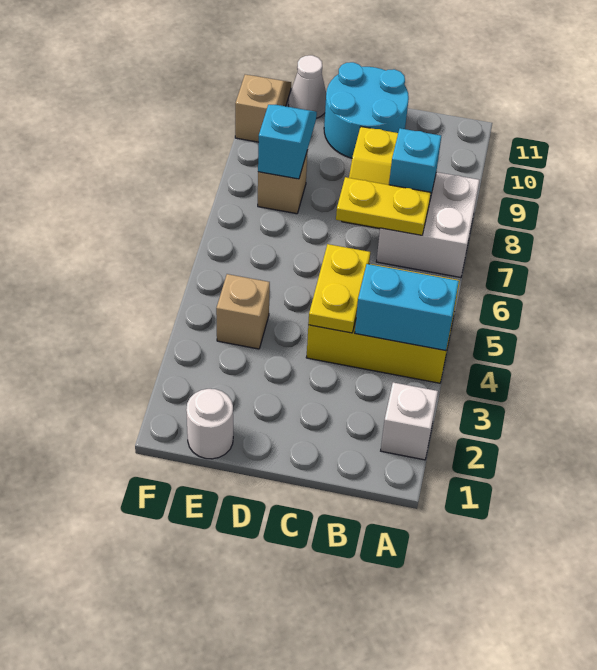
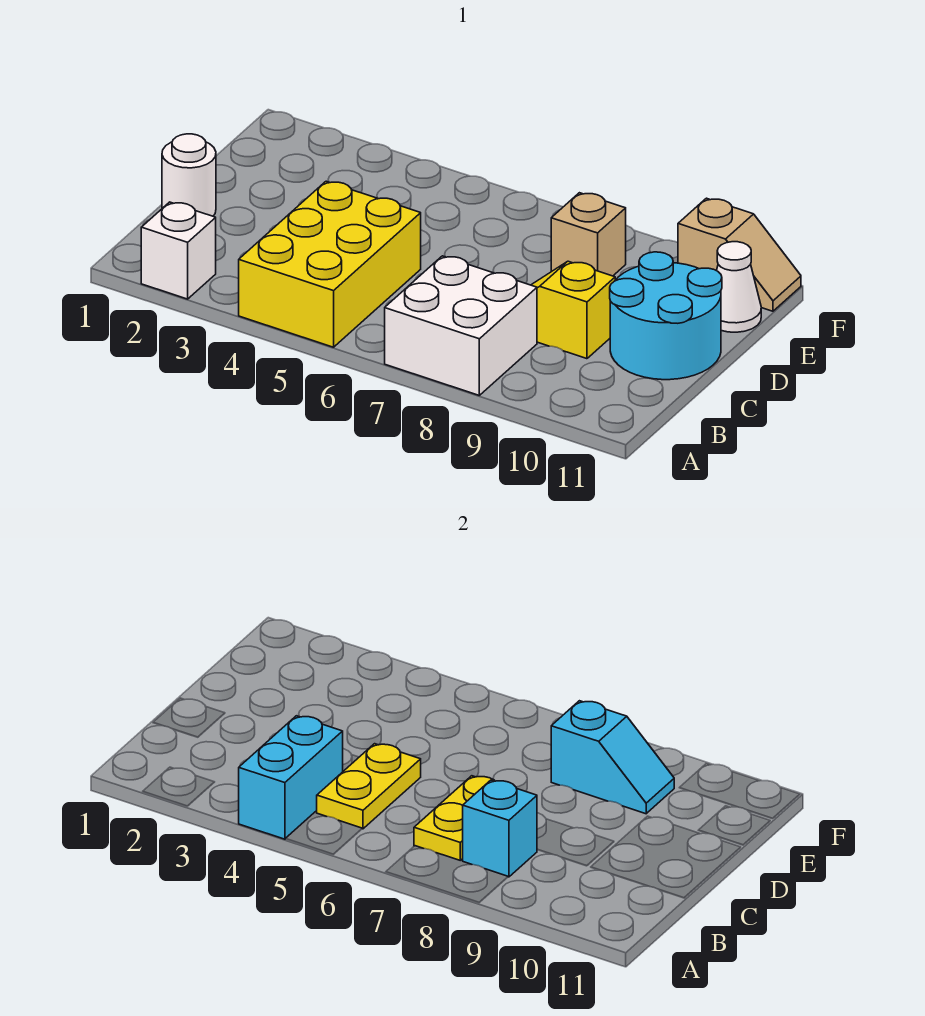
yellow plate C4:C5 level 2 -> yellow plate B5:C5 level 2
white round brick E1 level 1 -> white round brick C1 level 1
tan brick E4 level 1 -> none

